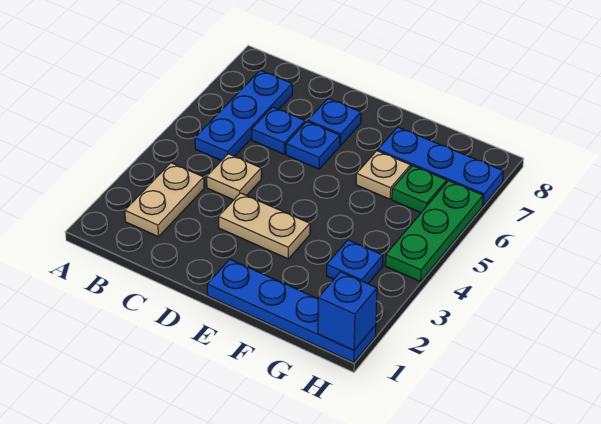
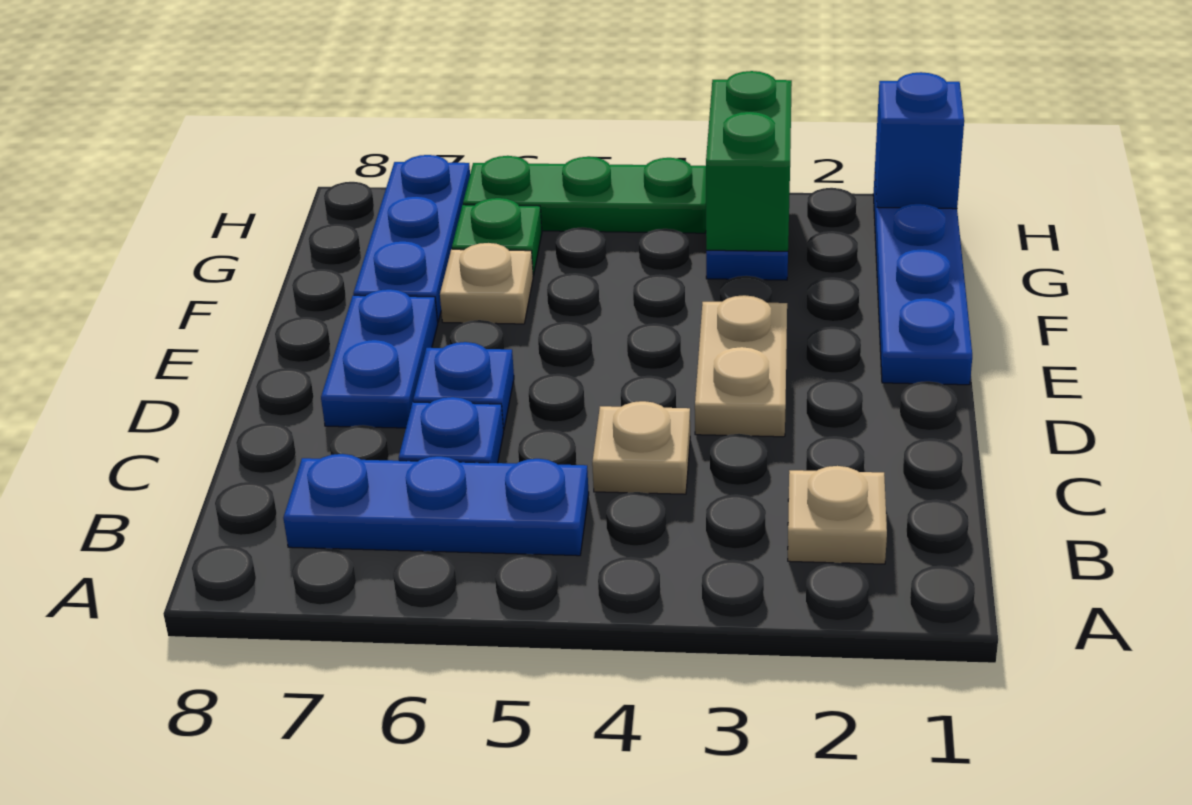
tan plate B2:B3 level 1 -> tan plate B2 level 1
blue plate D7 level 1 -> blue plate D7:E7 level 1
none -> green brick G3:H3 level 2

